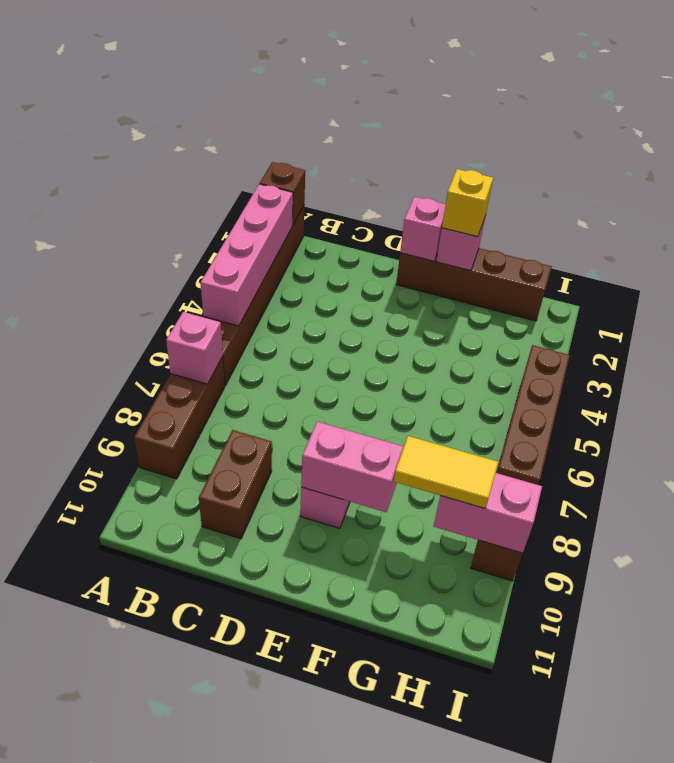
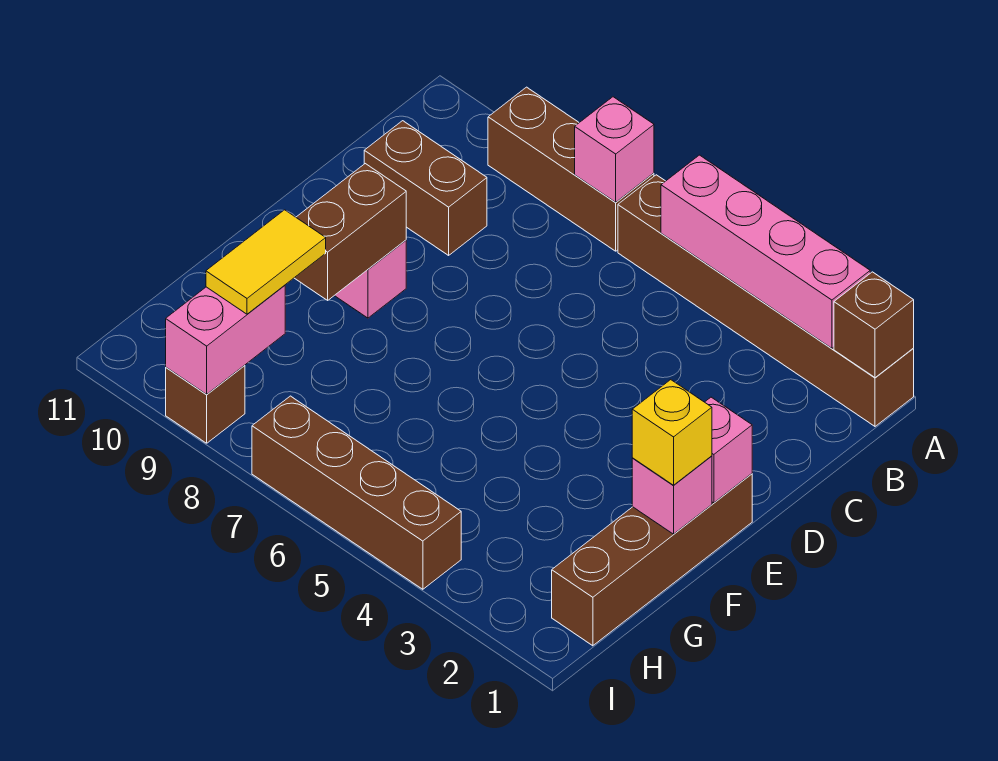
pink brick E9:F9 level 2 -> brown brick E9:F9 level 2

